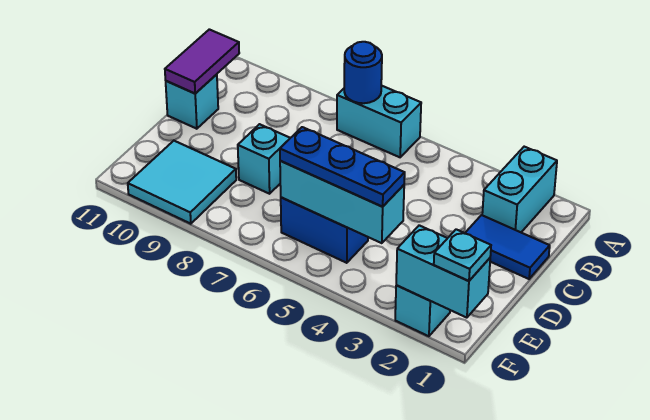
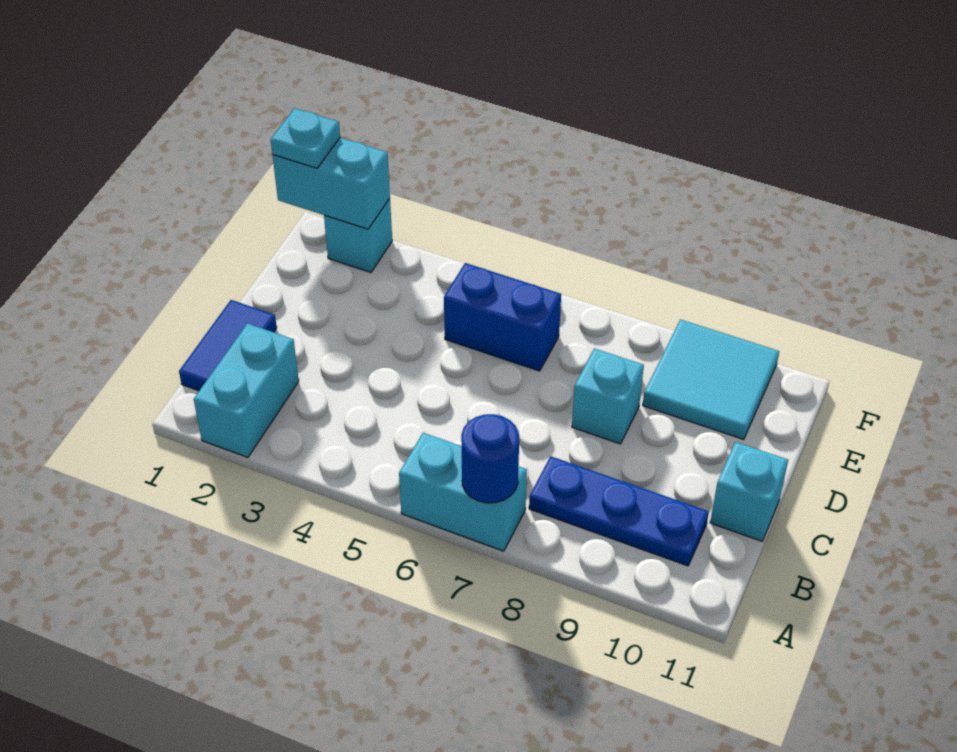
purple tile B11:C11 level 2 -> none
blue tile C1:C2 level 1 -> blue tile B1:C1 level 1
cyan brick E4:E6 level 2 -> none
blue plate E4:E6 level 3 -> blue plate B8:B10 level 1

